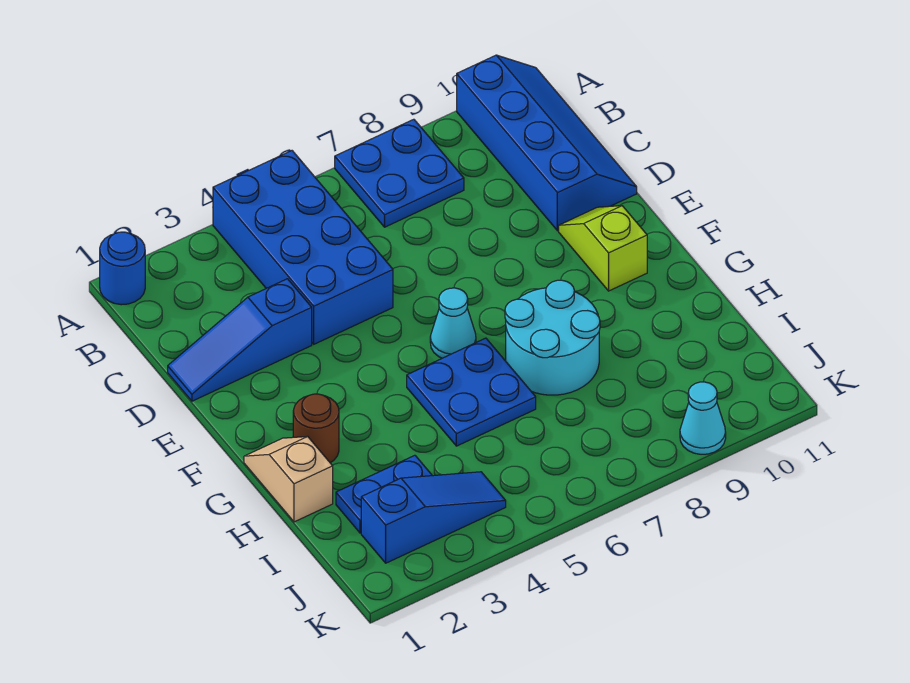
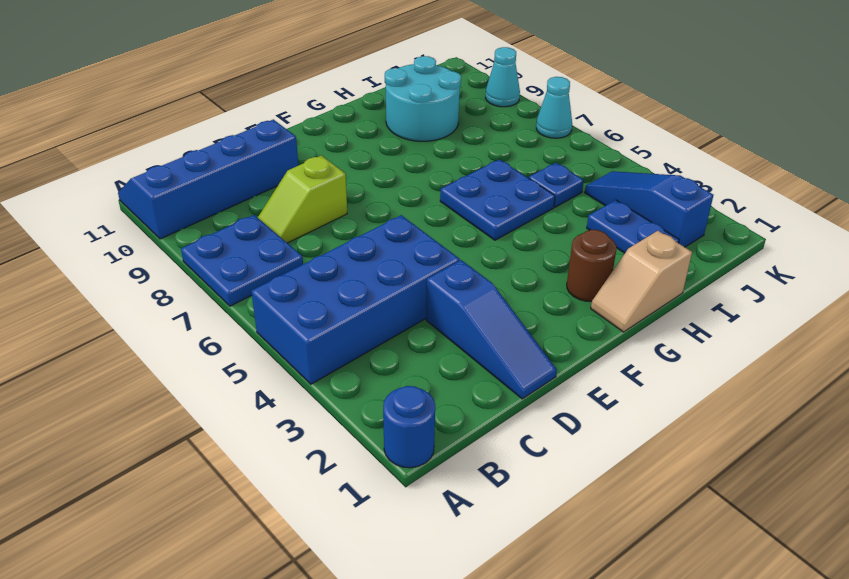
lime slope E10:F10 level 1 top F -> lime slope C8:D8 level 1 top D
cyan cone F6 level 1 -> cyan cone K7 level 1
cyan round brick G7:H8 level 1 -> cyan round brick H9:I10 level 1
none -> blue plate I5 level 1

